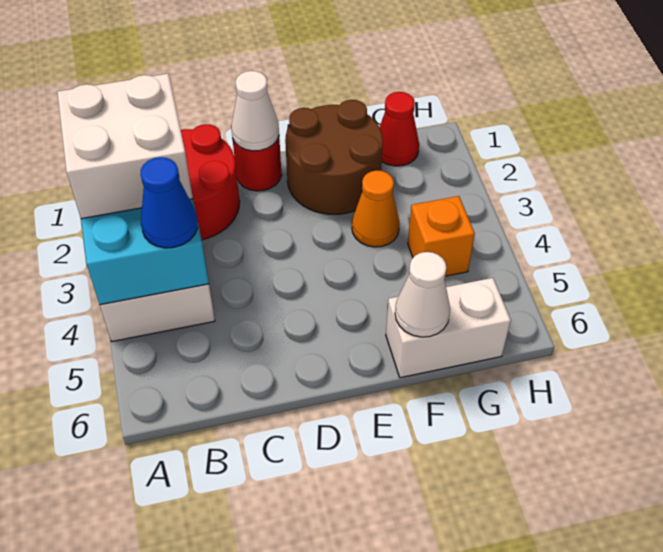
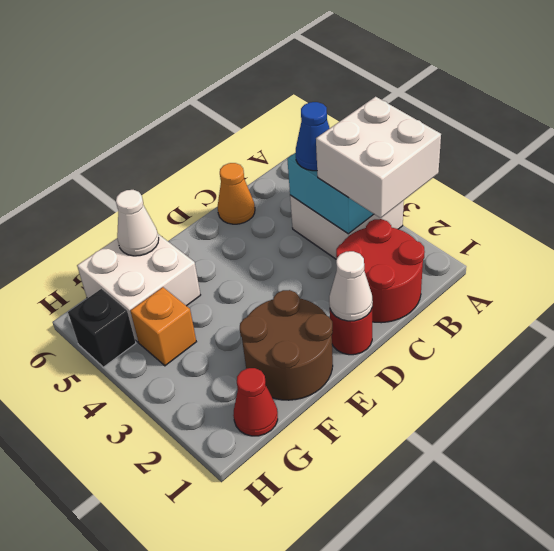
orange cone F3 level 1 -> orange cone C6 level 1
white brick F6:G6 level 1 -> white brick F5:G6 level 1
none -> black brick H5 level 1

